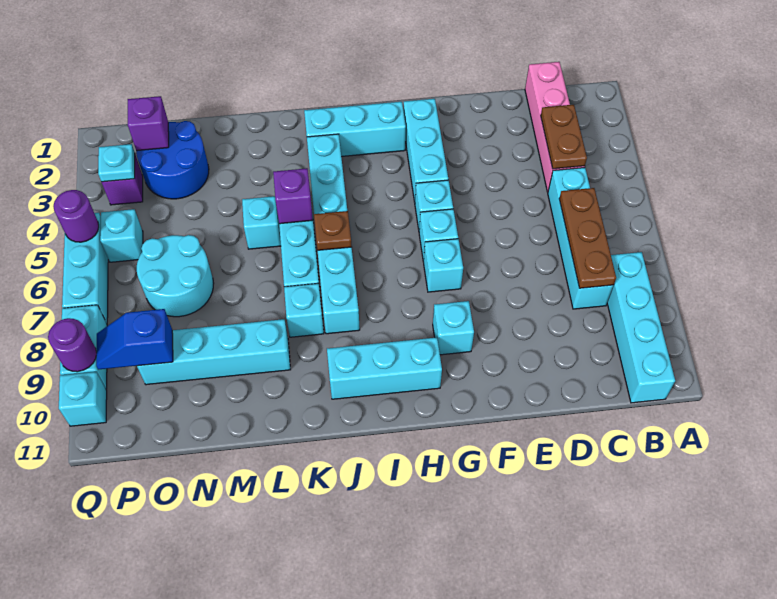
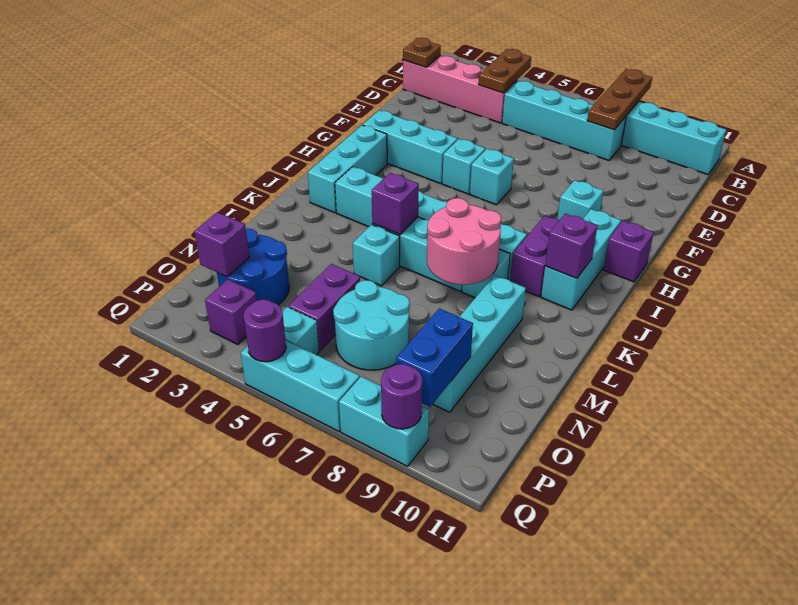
brown plate C3:C4 level 2 -> brown plate B4:C4 level 2
brown plate C6:C8 level 2 -> brown plate A8:C8 level 2
cyan brick G7 level 1 -> none
none -> purple brick H11 level 1
none -> purple brick I9:J9 level 1
brown plate J6 level 2 -> brown plate C1 level 2
none -> purple brick J10 level 2
none -> pink round brick K7:L8 level 2
none -> purple brick N5:O5 level 1
blue slope O9:P9 level 2 top O -> blue brick O9:P9 level 2
cyan plate P3 level 2 -> none
cyan brick Q10 level 1 -> none

